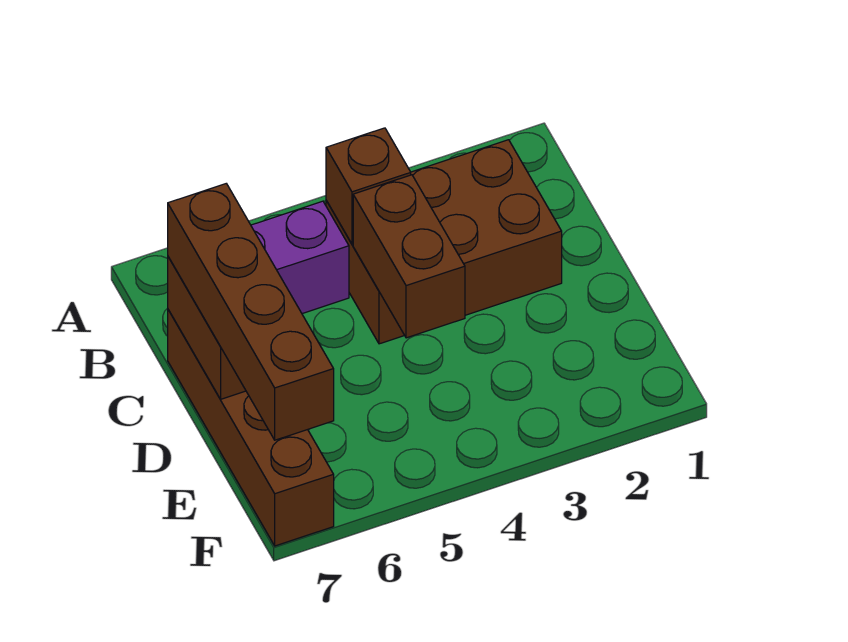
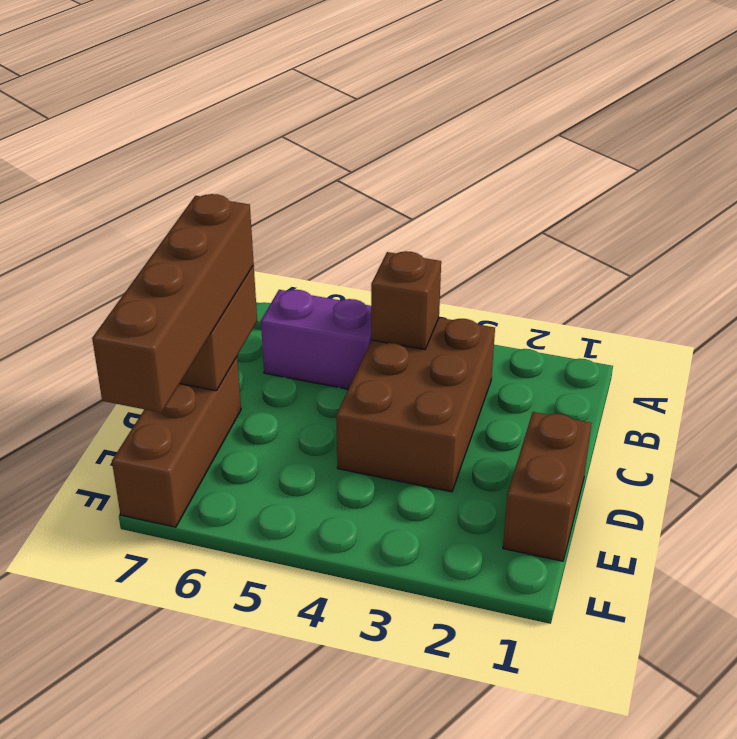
brown brick B2:C4 level 1 -> brown brick B3:D4 level 1
brown brick C4:D4 level 2 -> brown brick D1:E1 level 1
brown brick C7:F7 level 1 -> brown brick D7:F7 level 1

